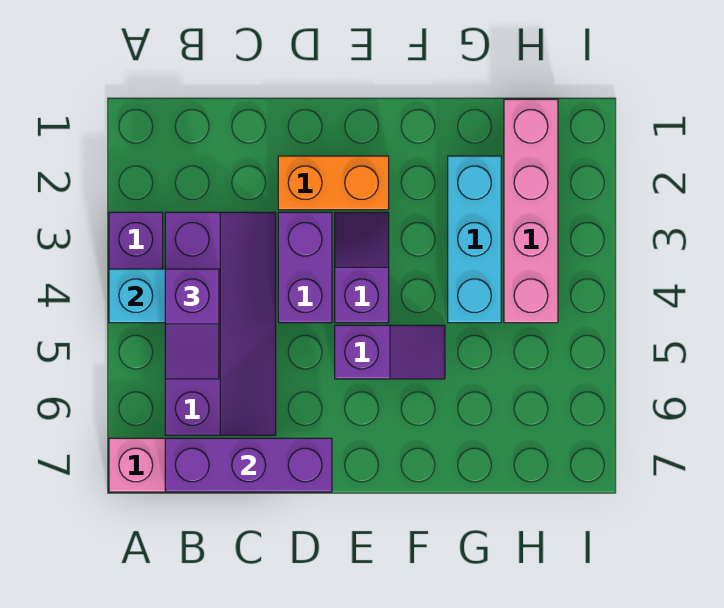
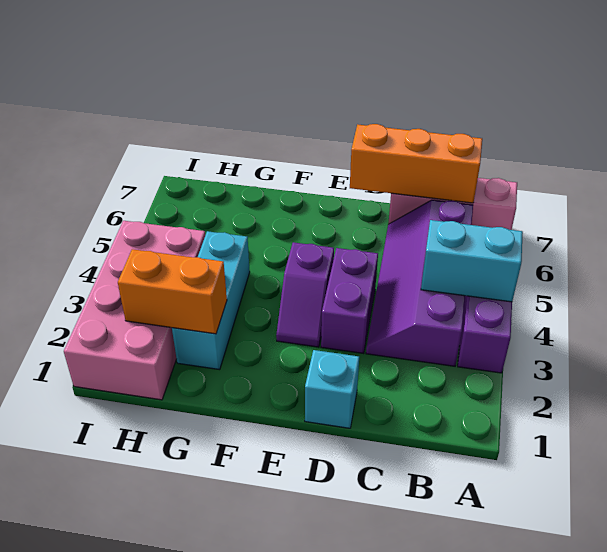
purple slope B4:B5 level 3 top 4 -> none
purple brick B7:D7 level 2 -> orange brick B7:D7 level 2
none -> cyan brick D1 level 1
orange brick D2:E2 level 1 -> orange brick G2:H2 level 2
purple slope E5:F5 level 1 top E -> none
pink brick H1:H4 level 1 -> pink brick H1:I4 level 1

